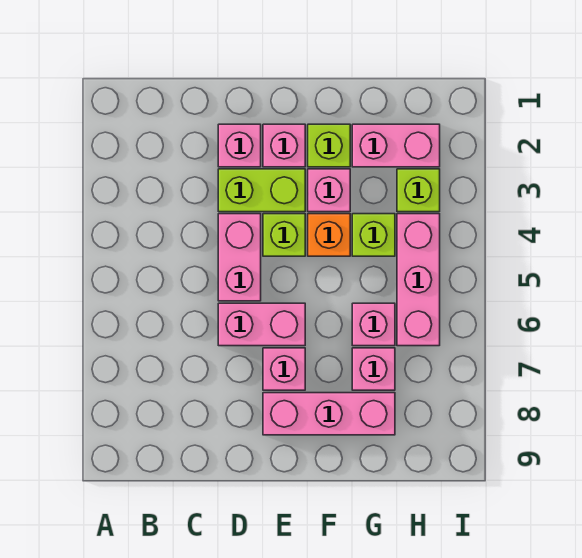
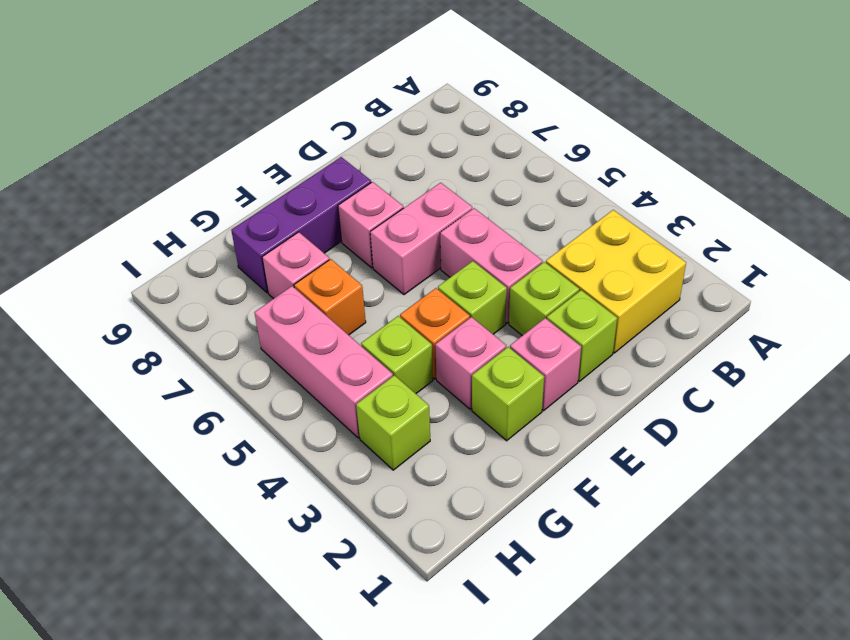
none -> yellow brick B2:C3 level 1
pink brick D2 level 1 -> lime brick D2 level 1
lime brick D3:E3 level 1 -> lime brick D3 level 1
pink brick E8:G8 level 1 -> purple brick E8:G8 level 1
pink brick G2:H2 level 1 -> none
pink brick G6 level 1 -> orange brick G6 level 1

